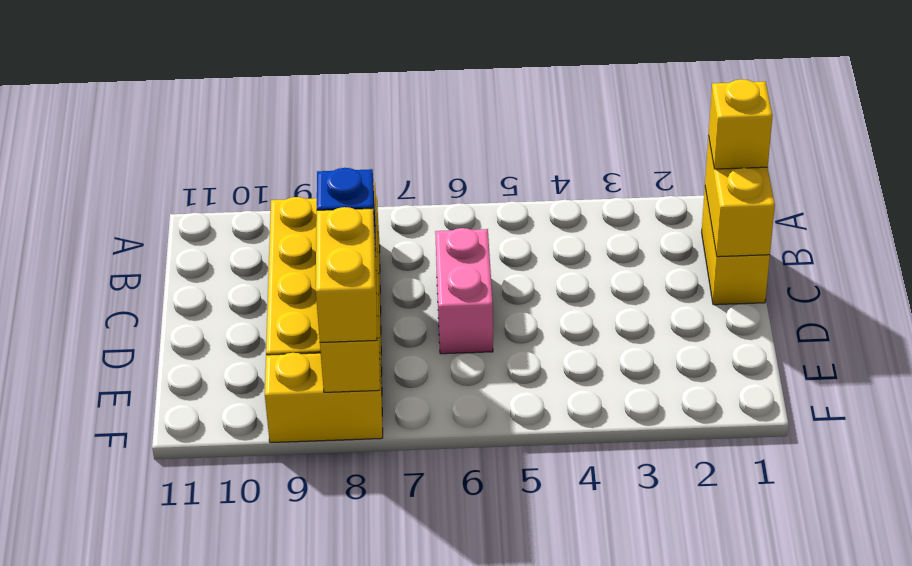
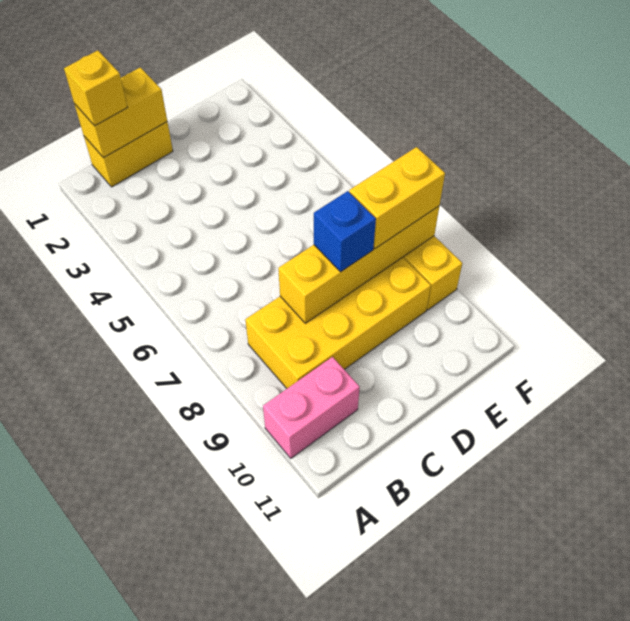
pink brick C6:D6 level 1 -> pink brick A10:B10 level 1

